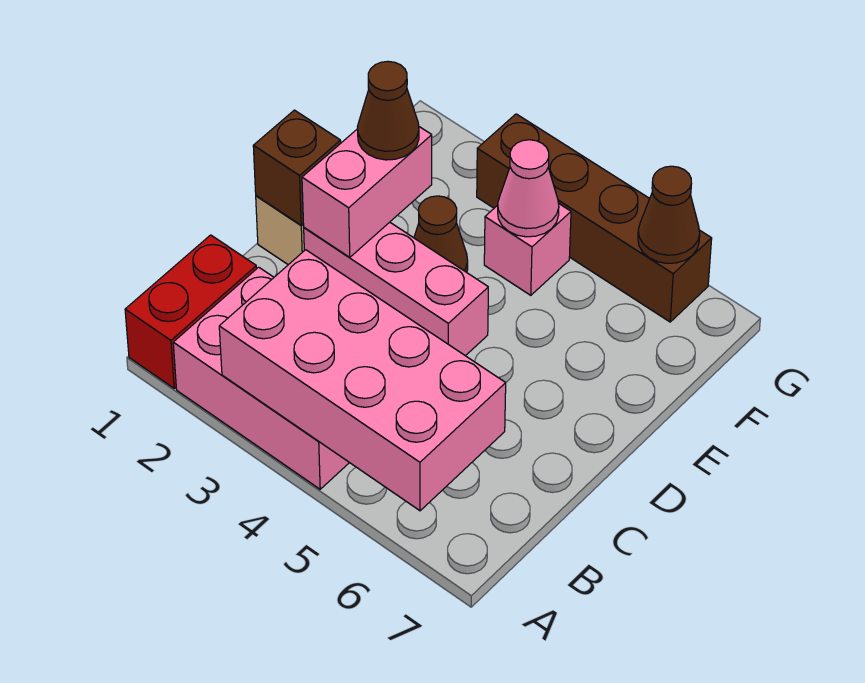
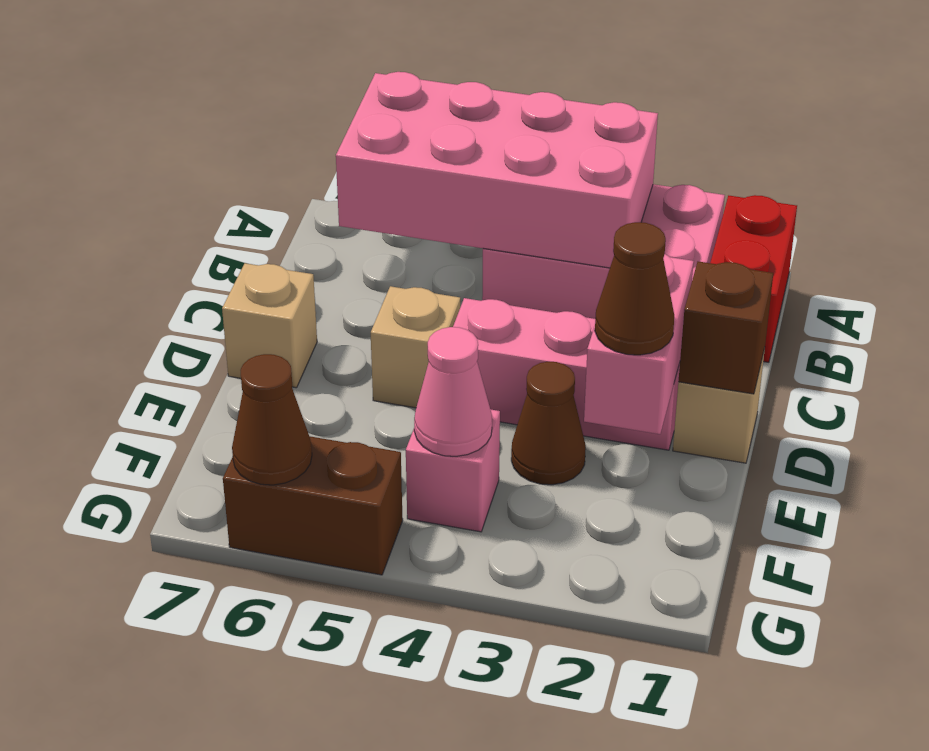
none -> tan brick D5 level 1
none -> tan brick D7 level 1
brown brick G3:G6 level 1 -> brown brick G5:G6 level 1

